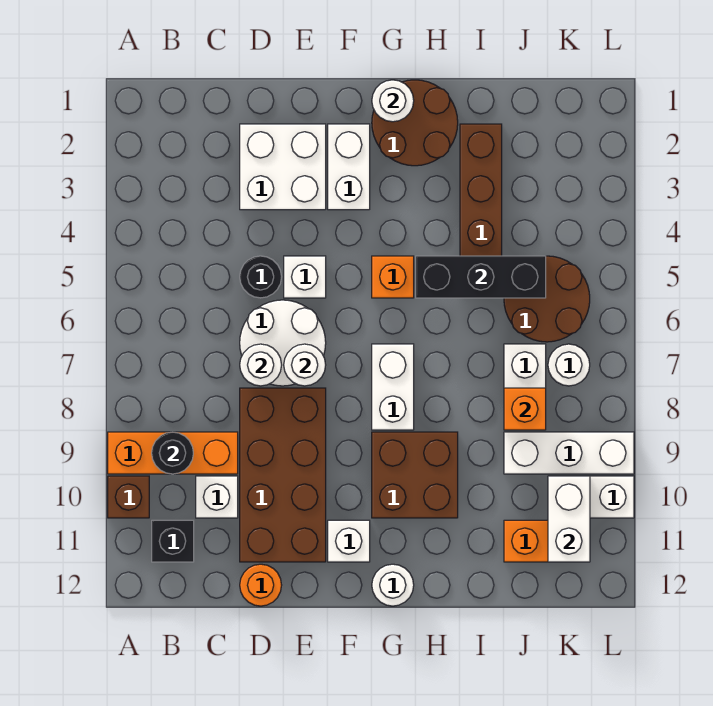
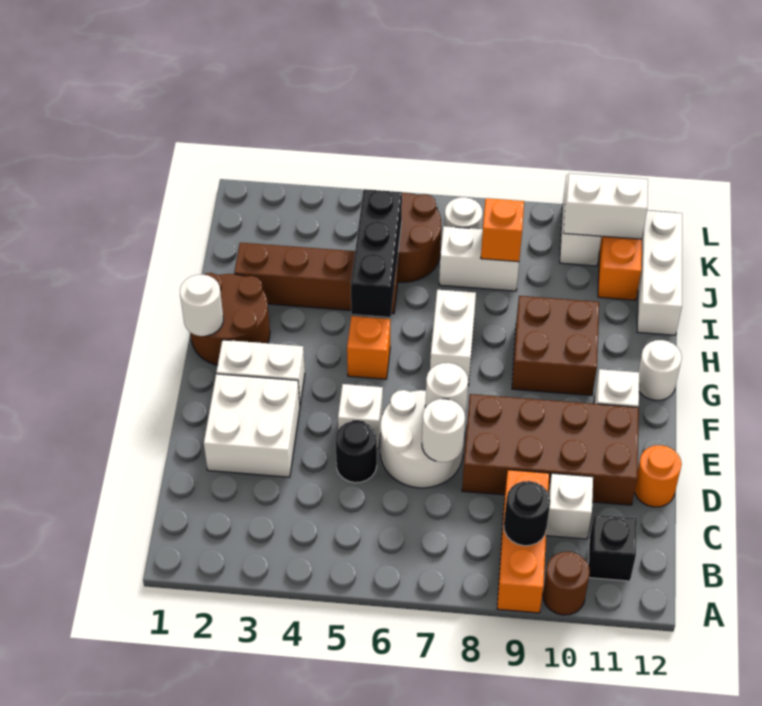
brown brick A10 level 1 -> brown round brick A10 level 1
white brick G7:G8 level 1 -> white brick G7:H7 level 1
white brick J9:L9 level 1 -> white brick I12:K12 level 1

